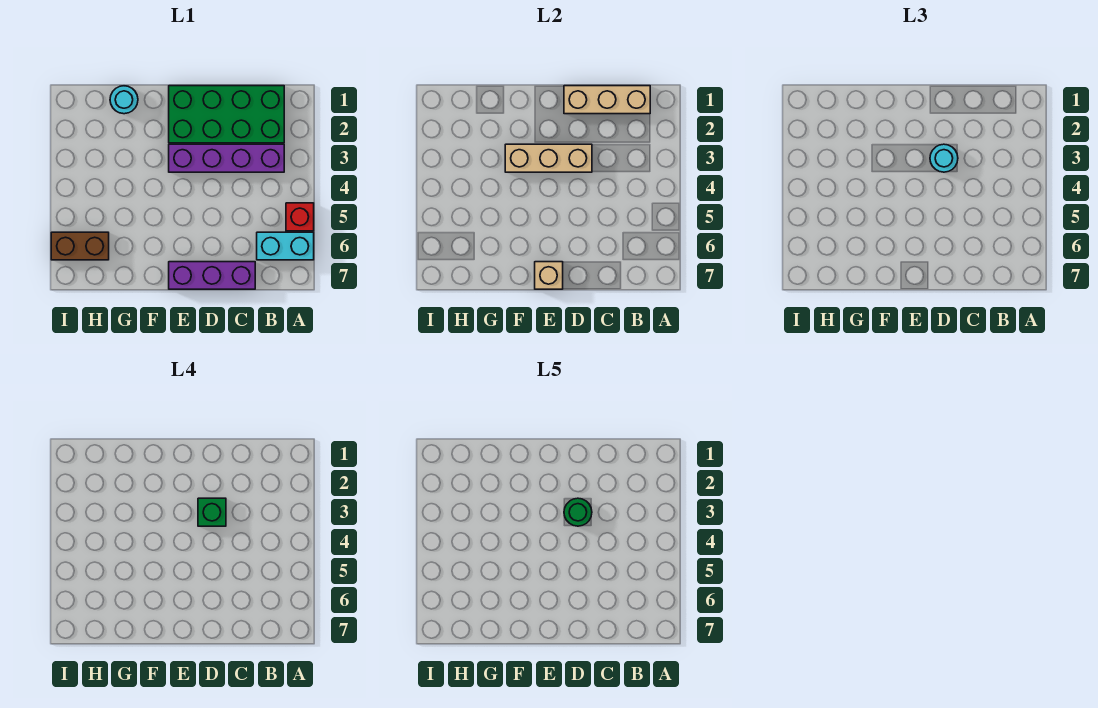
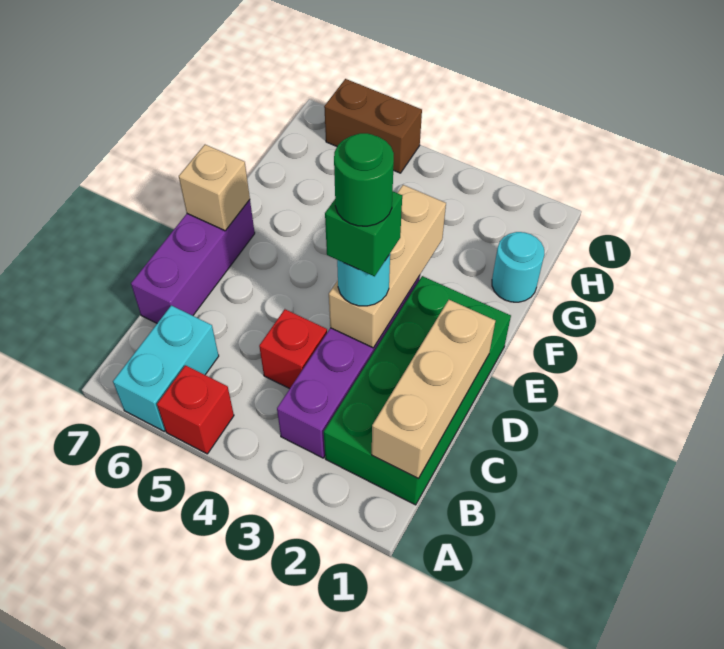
none -> red brick C4 level 1
brown brick H6:I6 level 1 -> brown brick I5:I6 level 1

